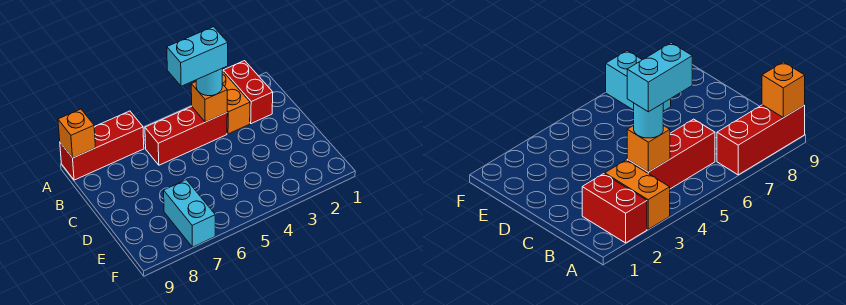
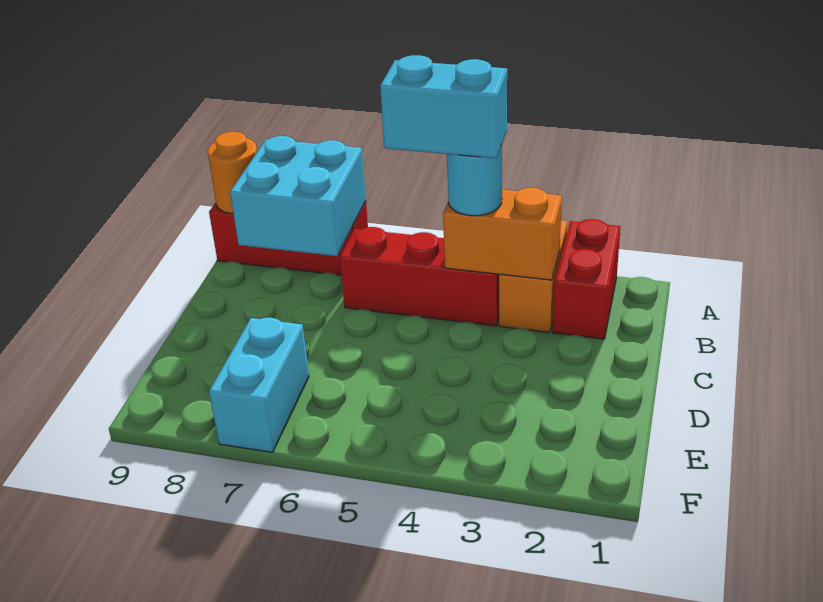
none -> cyan brick A7:B8 level 2
orange brick A9 level 2 -> orange round brick A9 level 2
orange brick B4 level 2 -> orange brick B3:B4 level 2

